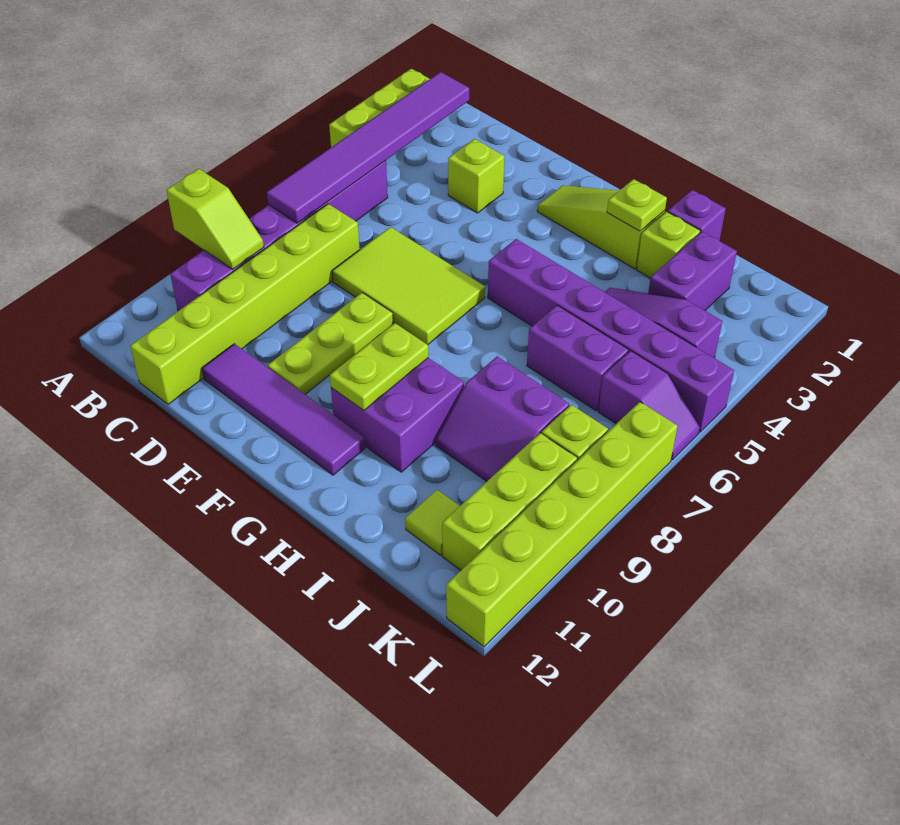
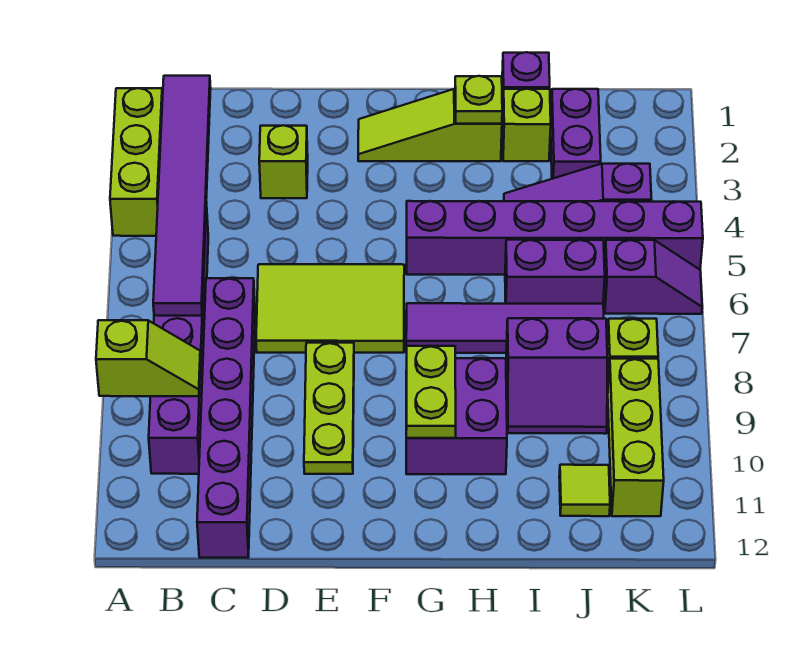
lime brick C7:C12 level 1 -> purple brick C7:C12 level 1
purple tile D11:G11 level 1 -> purple tile G7:J7 level 1
lime brick L7:L12 level 1 -> none

